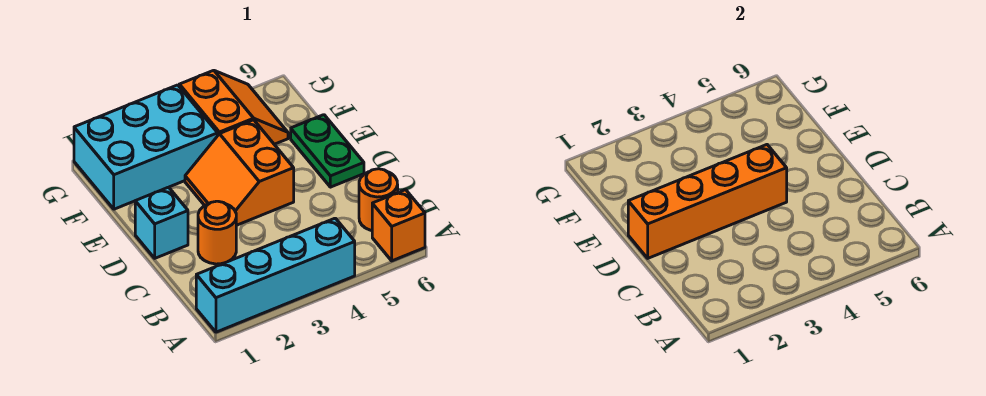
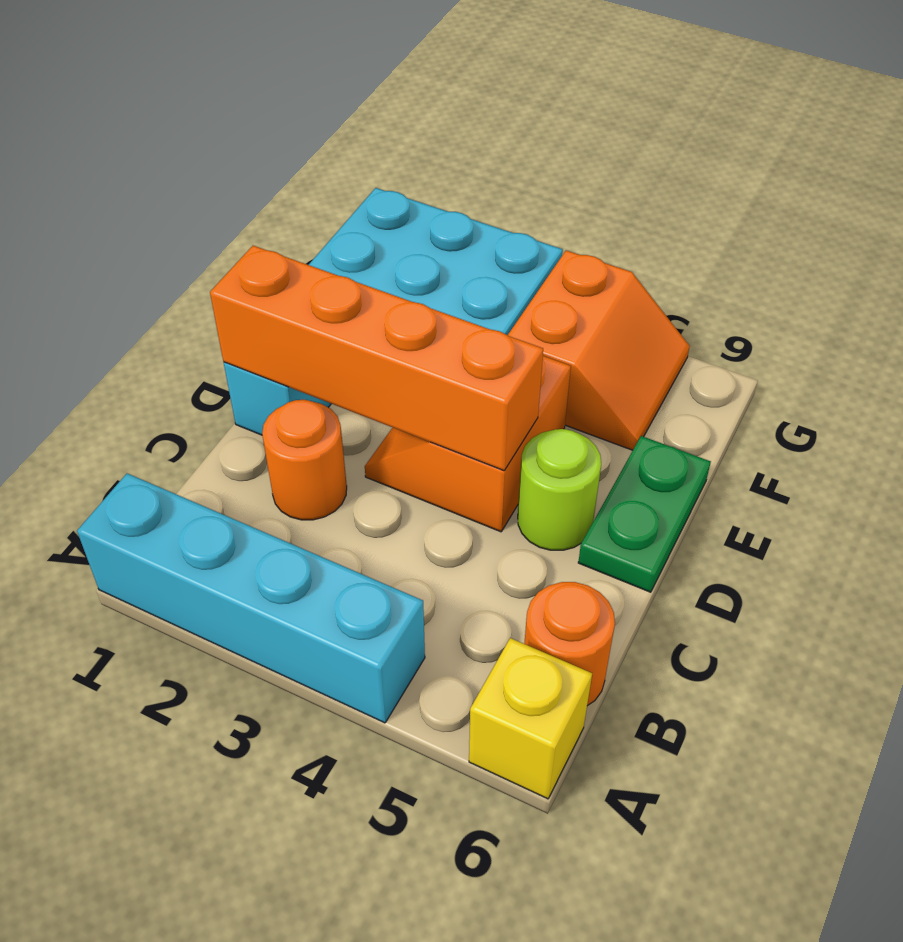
orange brick A6 level 1 -> yellow brick A6 level 1
none -> lime round brick D5 level 1

